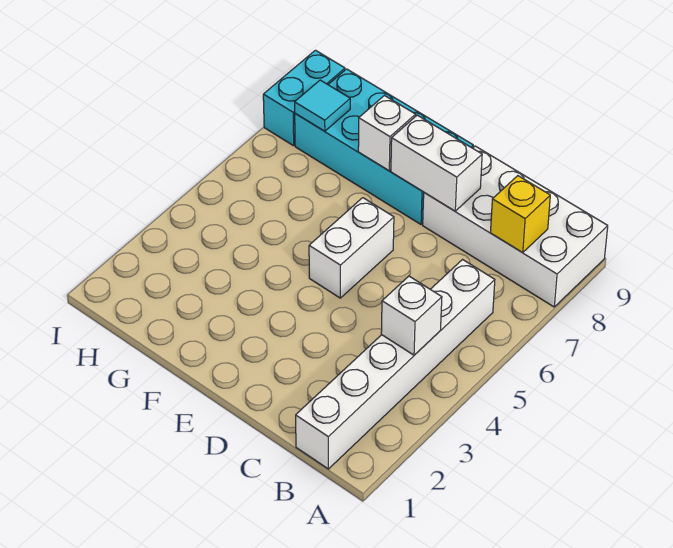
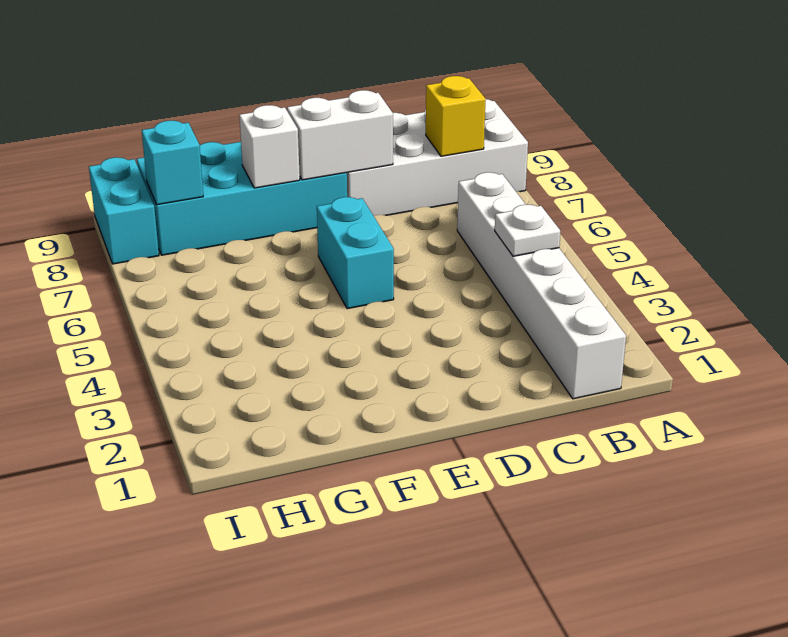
white brick B4 level 2 -> white plate B4 level 2
white brick E5:E6 level 1 -> cyan brick E5:E6 level 1
cyan tile H8 level 2 -> cyan brick H8 level 2

